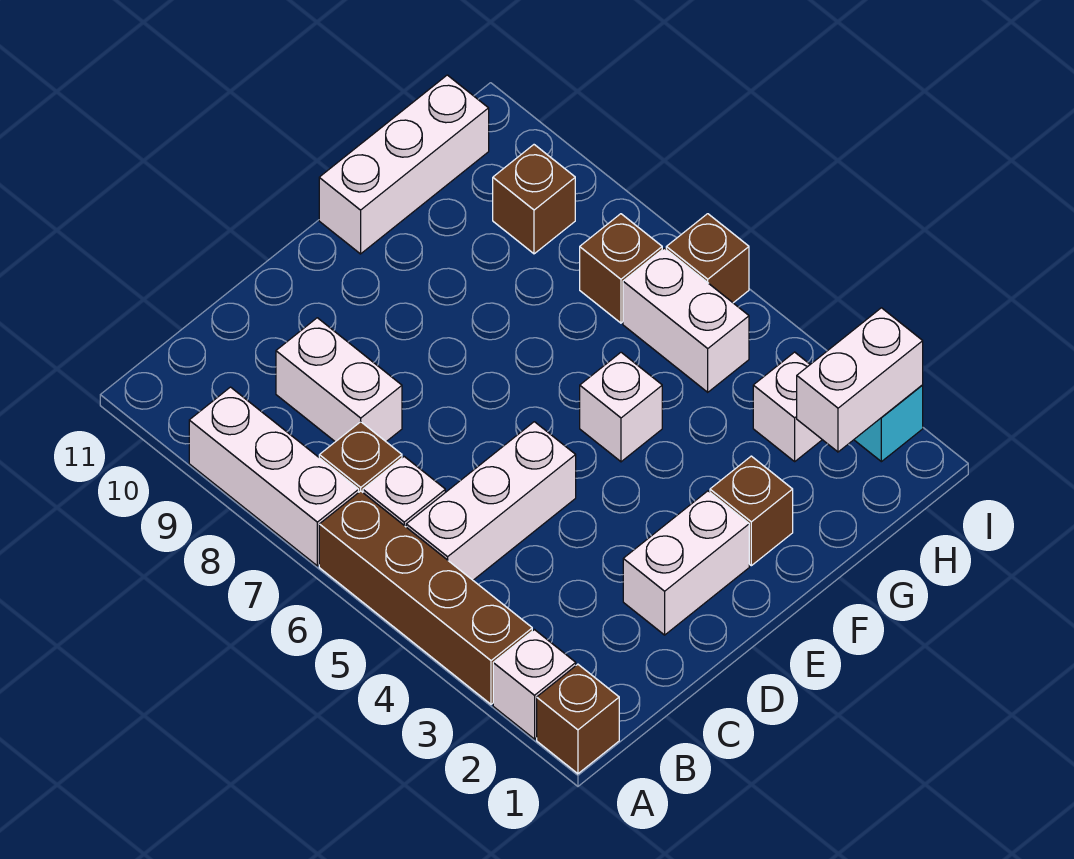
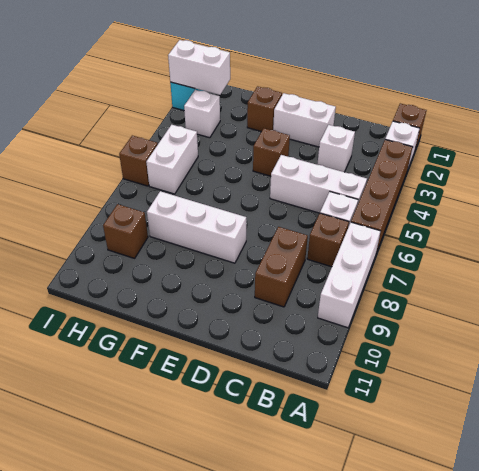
white brick C8:C9 level 1 -> brown brick C8:C9 level 1
white brick F5 level 1 -> white brick C3 level 1
white brick F11:H11 level 1 -> white brick E8:G8 level 1
brown brick H7 level 1 -> brown brick E4 level 1

